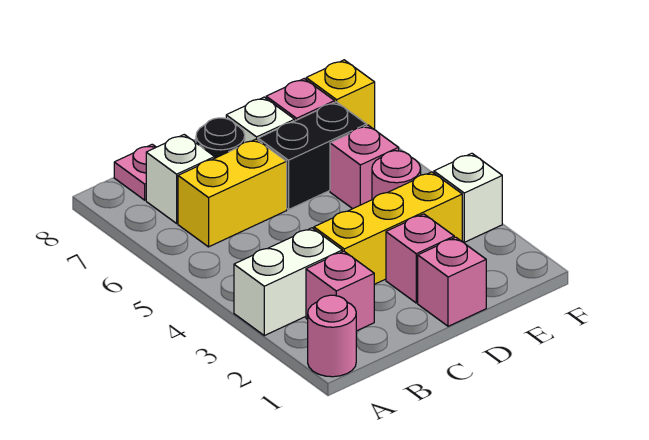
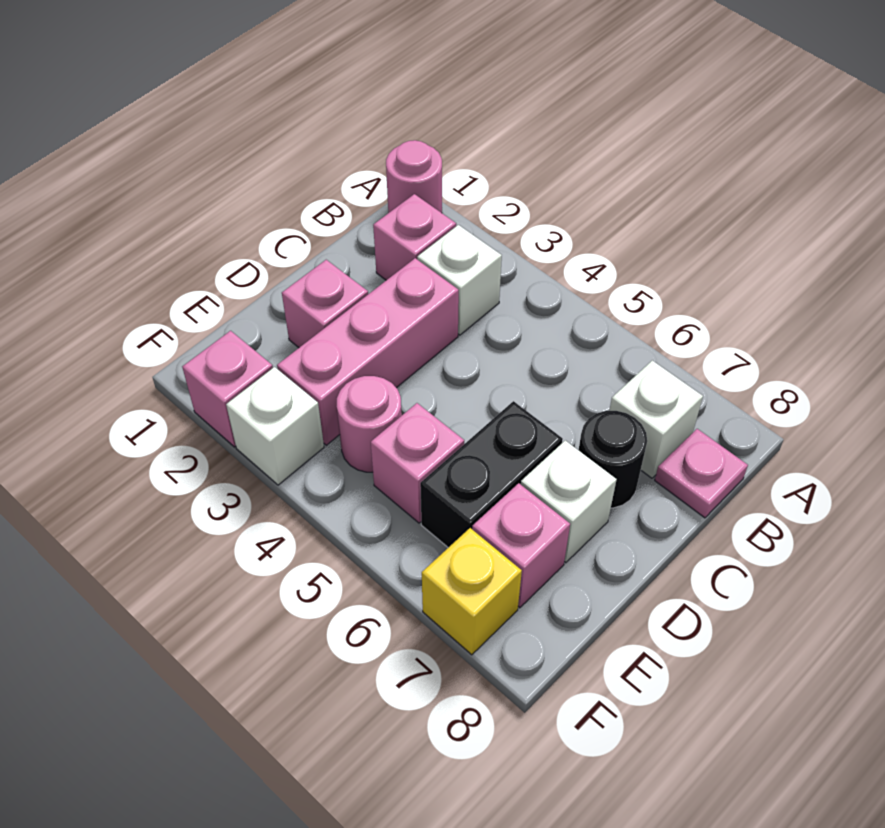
white brick A3:B3 level 1 -> white brick B3 level 1
yellow brick B6:C6 level 1 -> none
yellow brick C3:E3 level 1 -> pink brick C3:E3 level 1
pink brick D1 level 1 -> pink brick F2 level 1

